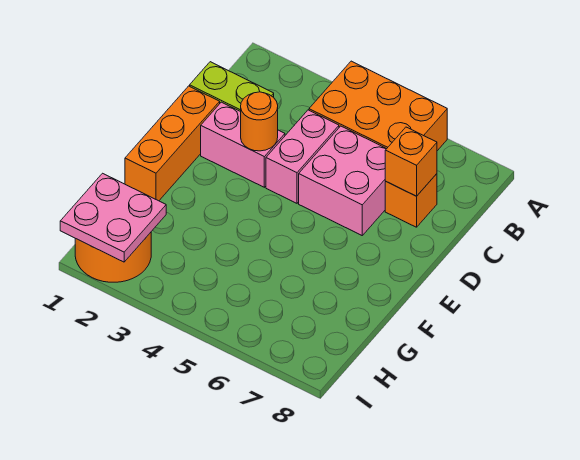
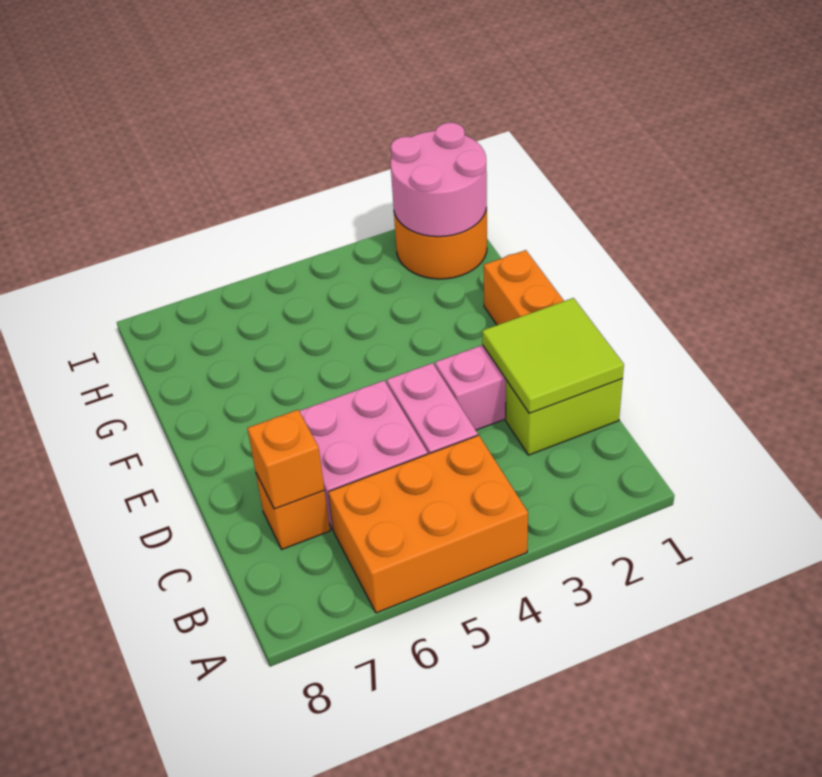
none -> lime tile C1:D2 level 2
orange round brick D3 level 2 -> none
pink plate H1:I2 level 2 -> pink round brick H1:I2 level 2

